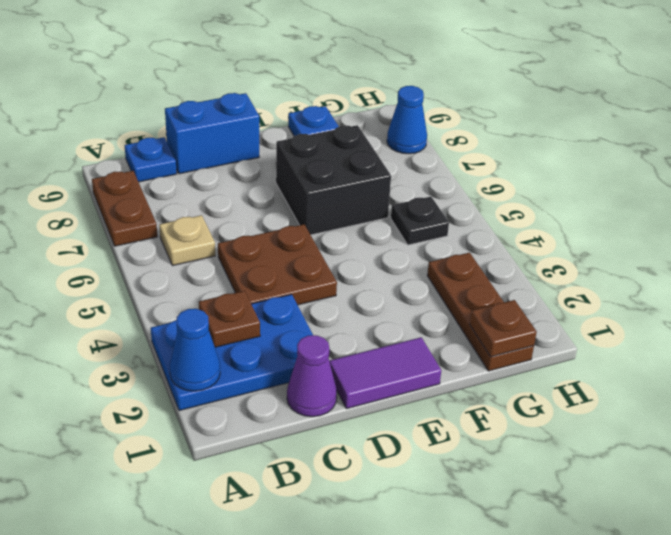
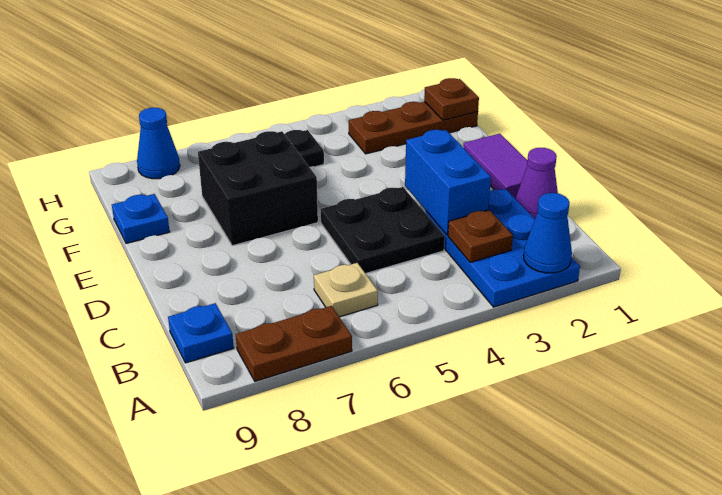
brown plate C4:D5 level 1 -> black plate C4:D5 level 1
blue brick C9:D9 level 1 -> blue brick C3:D3 level 2

